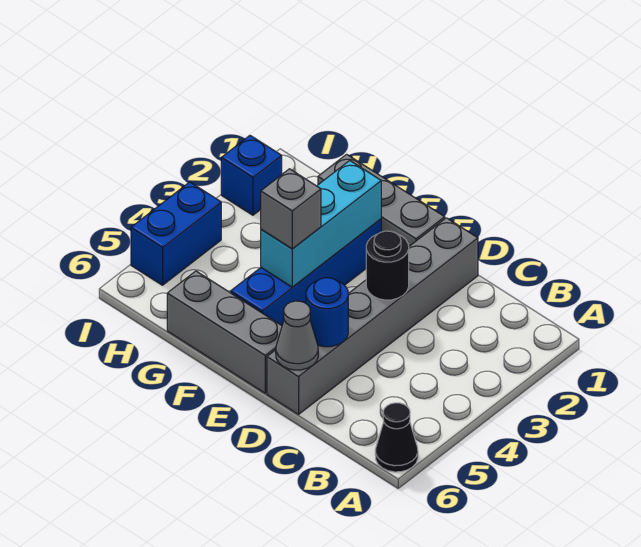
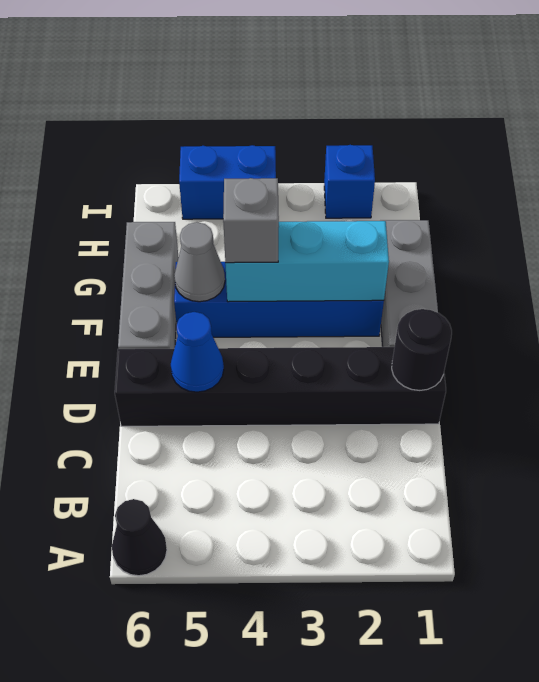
grey brick D1:D6 level 1 -> black brick D1:D6 level 1
black round brick D3 level 2 -> black round brick D1 level 2
blue round brick D5 level 2 -> blue cone D5 level 2
grey cone D6 level 2 -> grey cone F5 level 2

